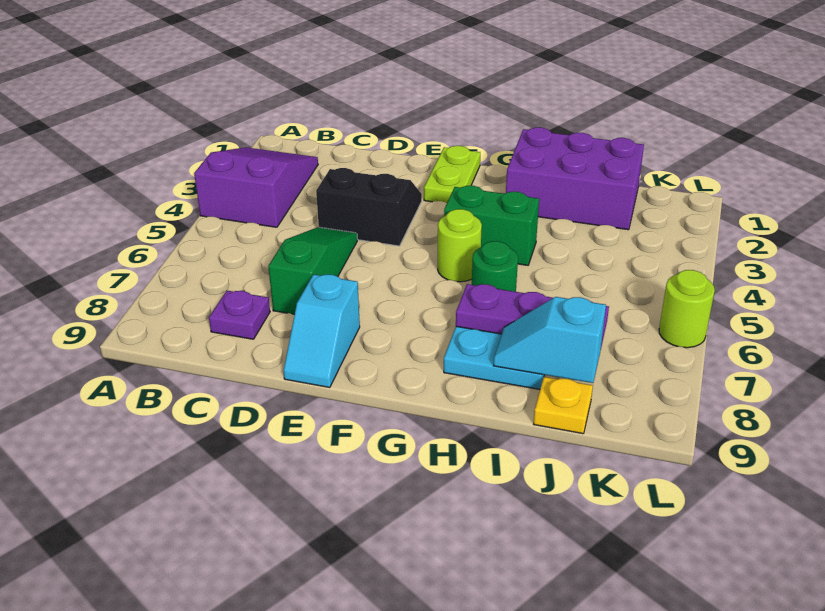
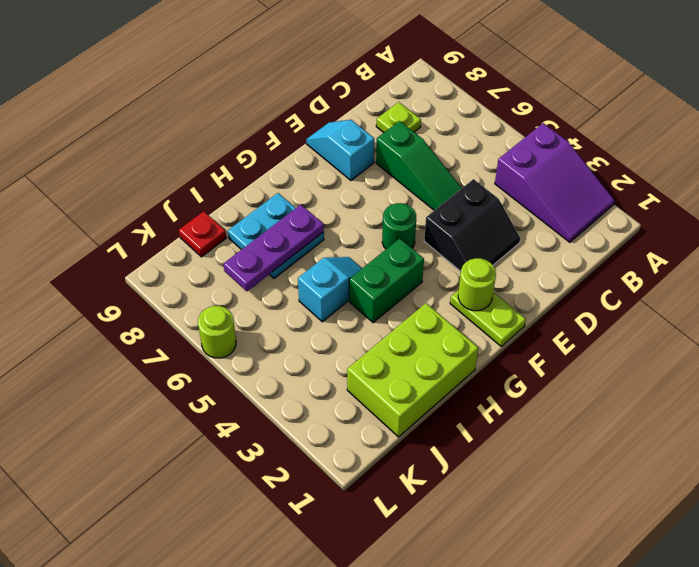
purple plate C8 level 1 -> lime plate C8 level 1
lime round brick G5 level 1 -> lime round brick F2 level 2
purple brick H1:J2 level 1 -> lime brick H1:J2 level 1
green round brick H6 level 1 -> green round brick F5 level 1
cyan slope I8:J8 level 2 top J -> cyan slope H5:I5 level 1 top I
yellow plate J9 level 1 -> red plate J9 level 1

